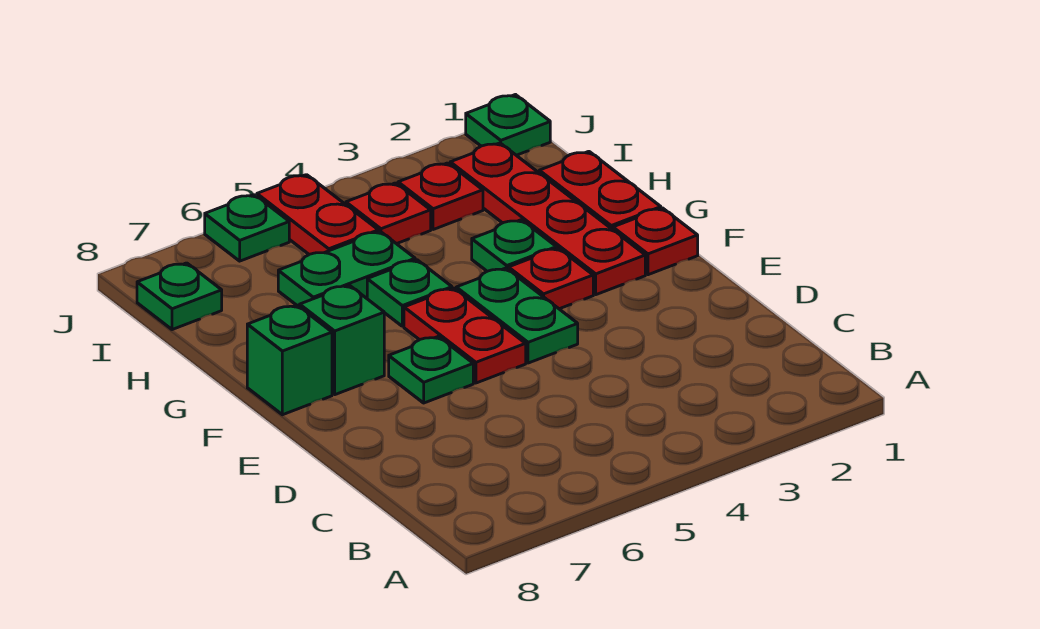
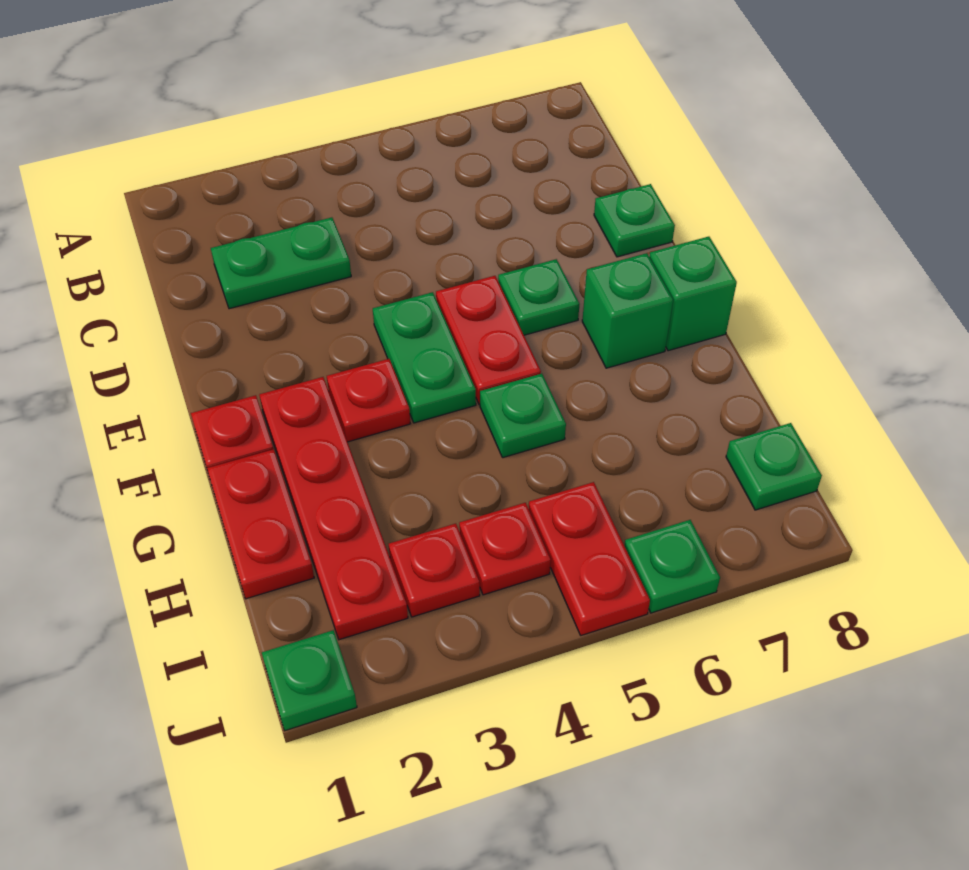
green plate G3 level 1 -> green plate D8 level 1
green plate H5:H6 level 1 -> green plate C2:C3 level 1

